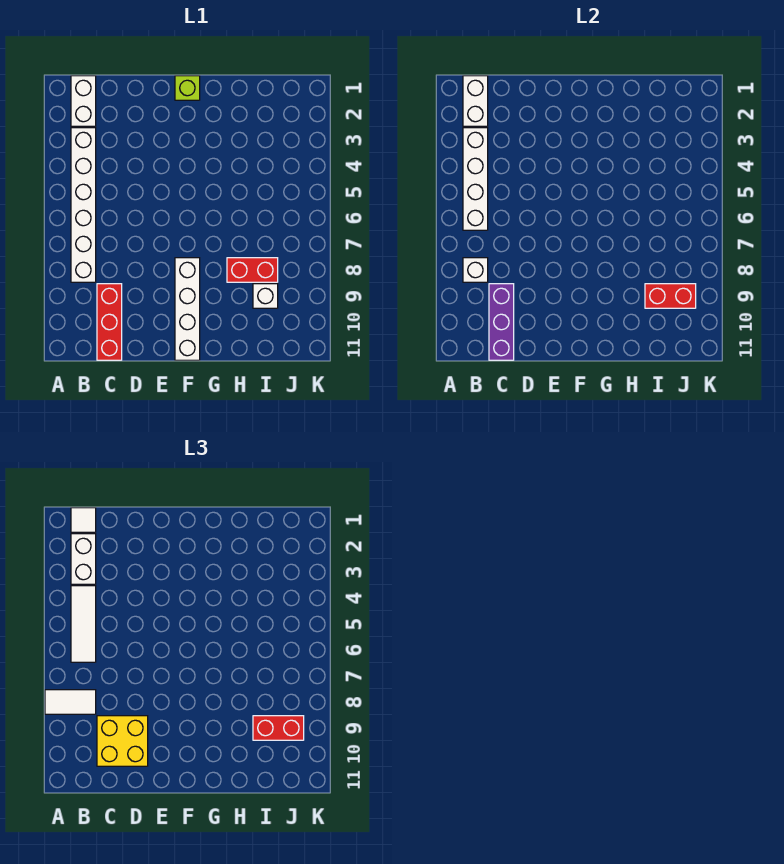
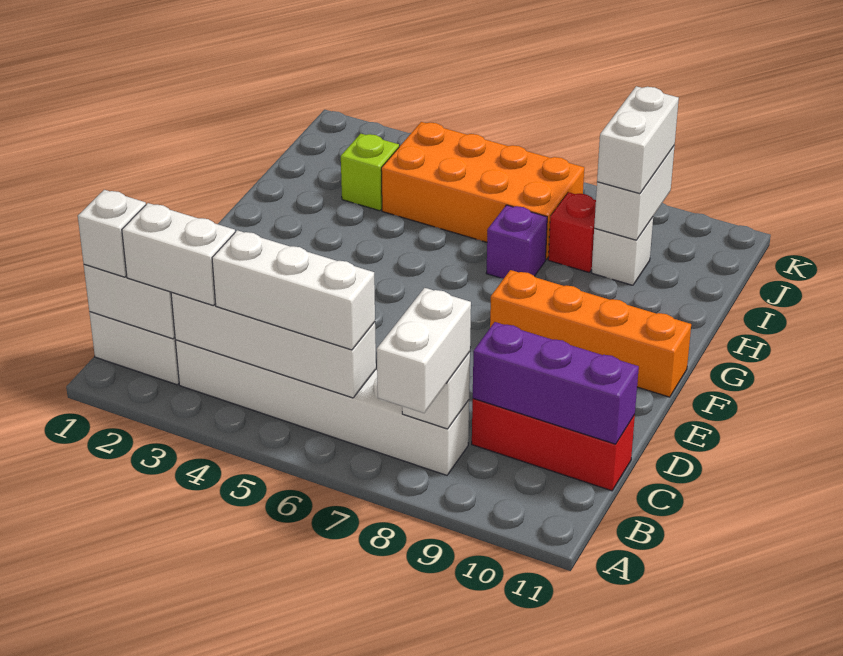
white tile A8:B8 level 3 -> white brick A8:B8 level 3
white tile B1 level 3 -> white brick B1 level 3
white tile B4:B6 level 3 -> white brick B4:B6 level 3
yellow brick C9:D10 level 3 -> none
lime brick F1 level 1 -> lime brick I3 level 1
white brick F8:F11 level 1 -> orange brick F8:F11 level 1
none -> purple brick H7 level 1
red brick H8:I8 level 1 -> red brick I8 level 1
none -> orange brick I4:J7 level 1
red brick I9:J9 level 2 -> white brick I9:J9 level 2
red brick I9:J9 level 3 -> white brick I9:J9 level 3

